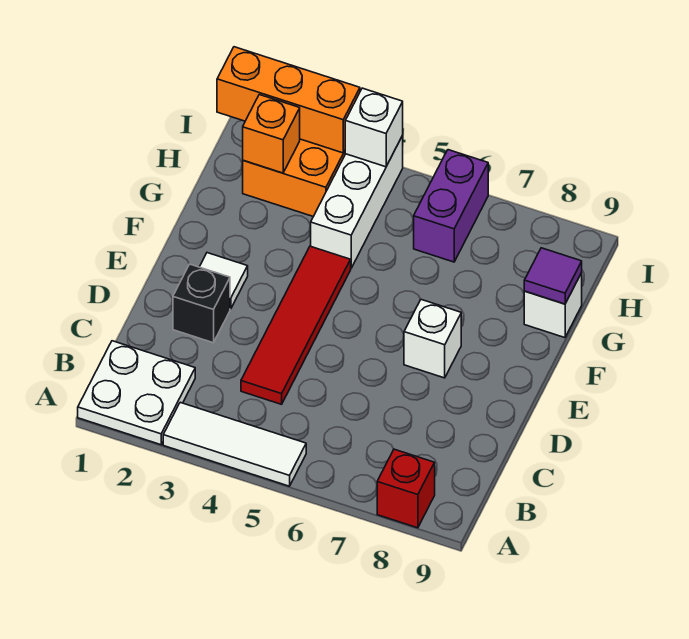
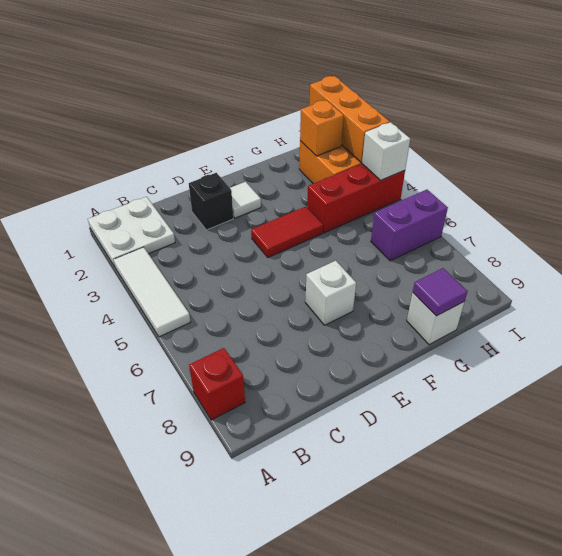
red tile C4:F4 level 1 -> red tile E4:F4 level 1
white brick G4:I4 level 1 -> red brick G4:I4 level 1

